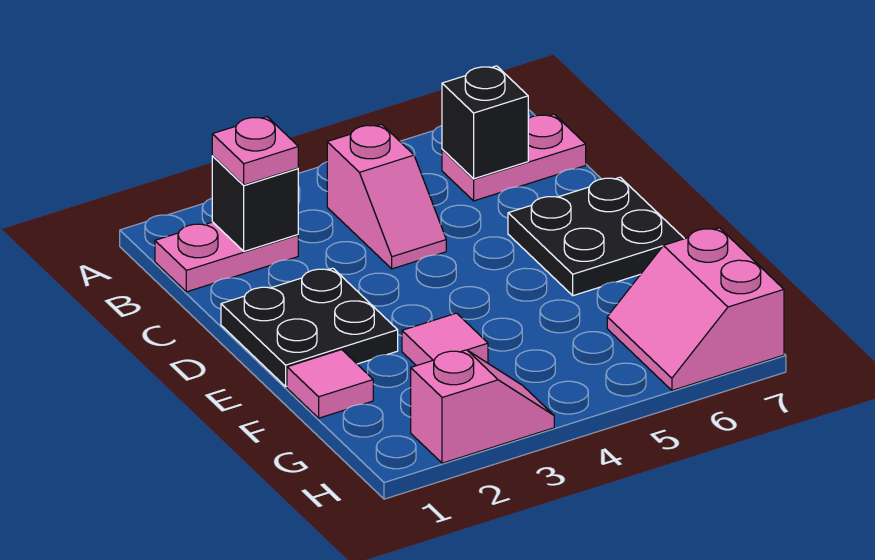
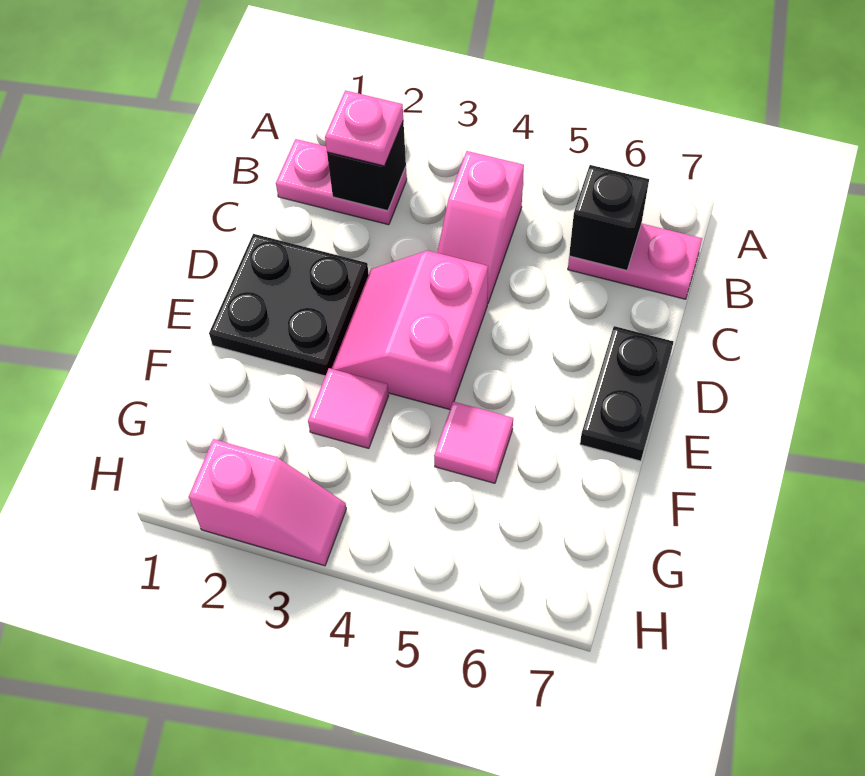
black plate D6:E7 level 1 -> black plate D7:E7 level 1
pink tile F1 level 1 -> pink tile F5 level 1
pink slope G6:H7 level 1 top 7 -> pink slope D3:E4 level 1 top 4

